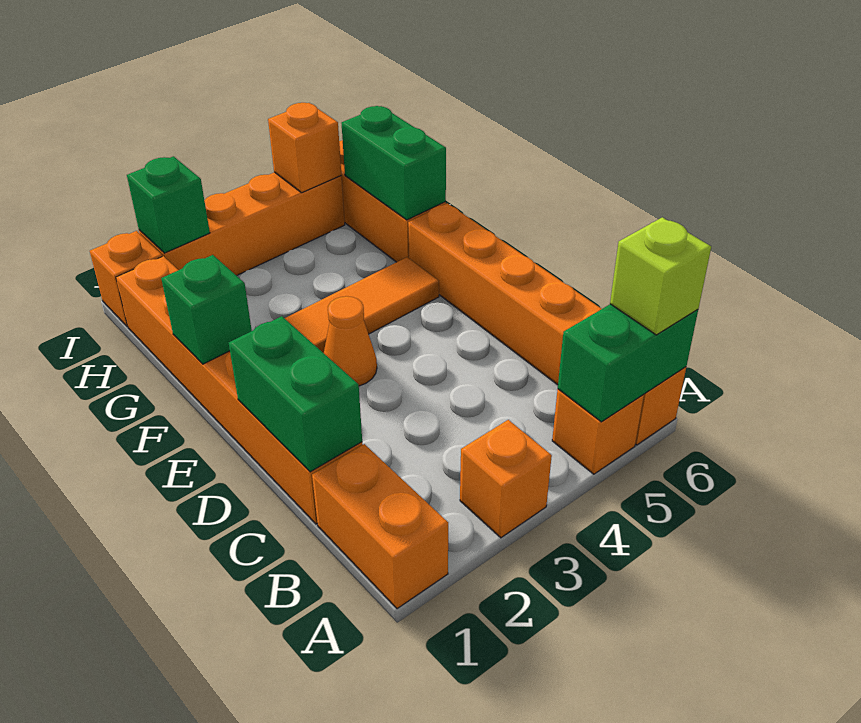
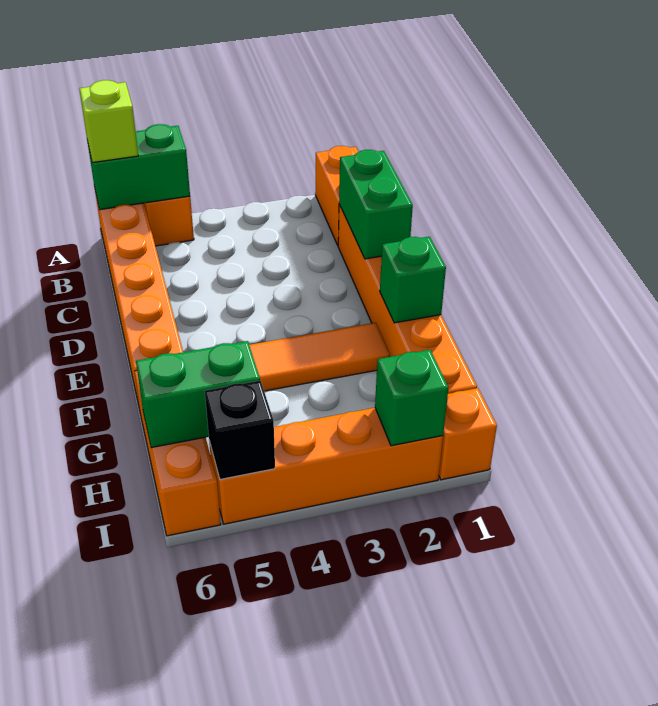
orange brick A3 level 1 -> none
orange cone E3 level 1 -> none
green brick G6:H6 level 2 -> green brick H5:H6 level 2
orange brick I5 level 2 -> black brick I5 level 2

